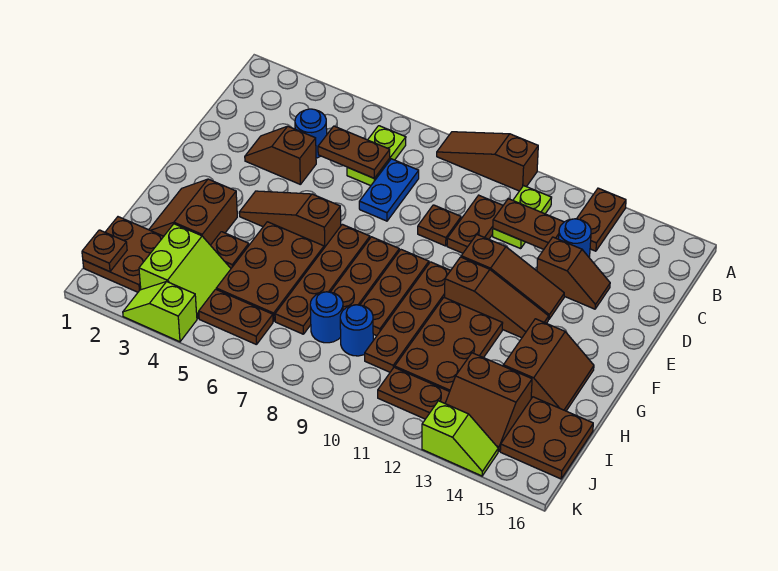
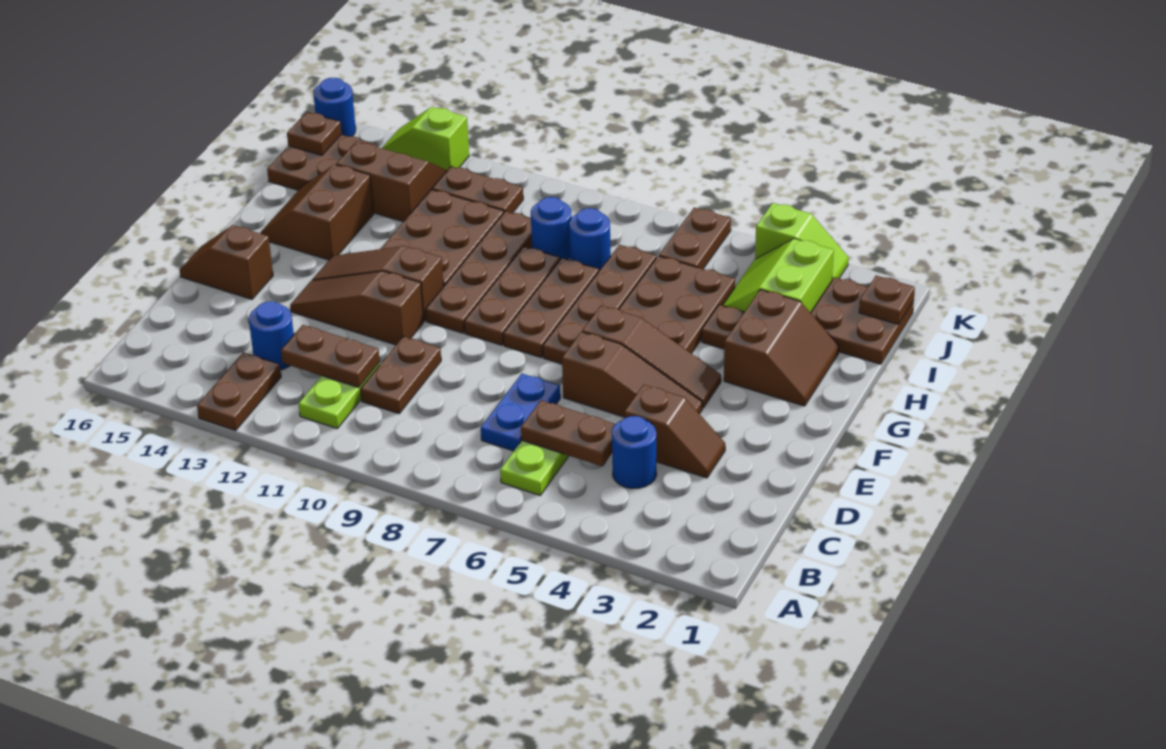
brown slope A8:A10 level 1 top 10 -> brown slope E4:E6 level 1 top 6
brown plate D9 level 1 -> brown plate J16 level 2
brown slope D13:D14 level 1 top 13 -> brown slope E15:E16 level 1 top 15
brown plate J5:J6 level 1 -> brown plate J6:K6 level 1
none -> blue round brick K16 level 1

